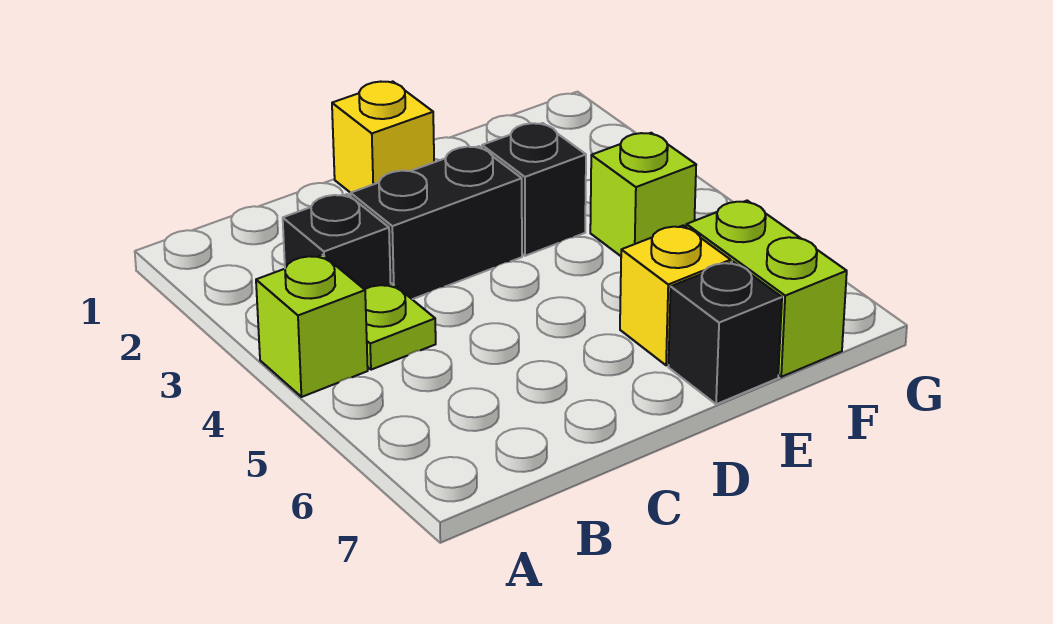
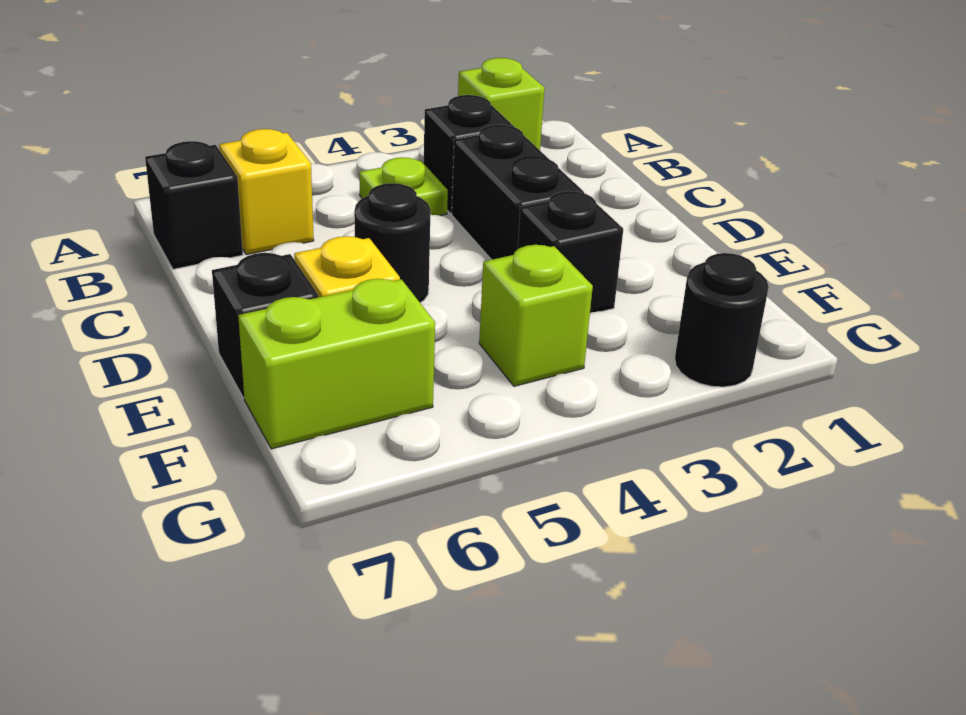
lime brick A4 level 1 -> lime brick A2 level 1
none -> black brick B7 level 1
yellow brick D1 level 1 -> yellow brick B6 level 1
none -> black round brick D5 level 1
none -> black round brick G2 level 1

